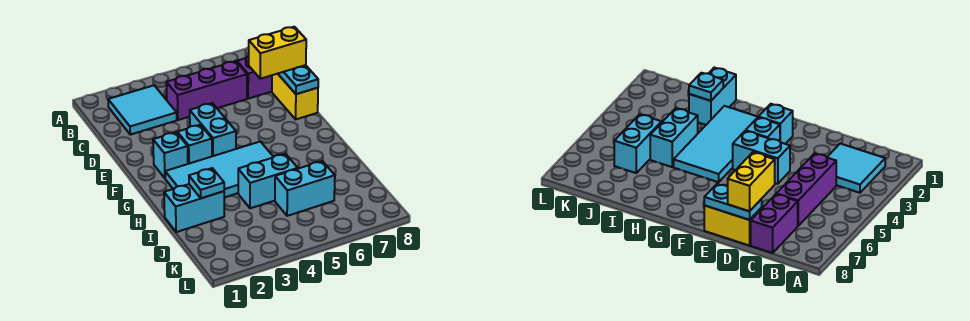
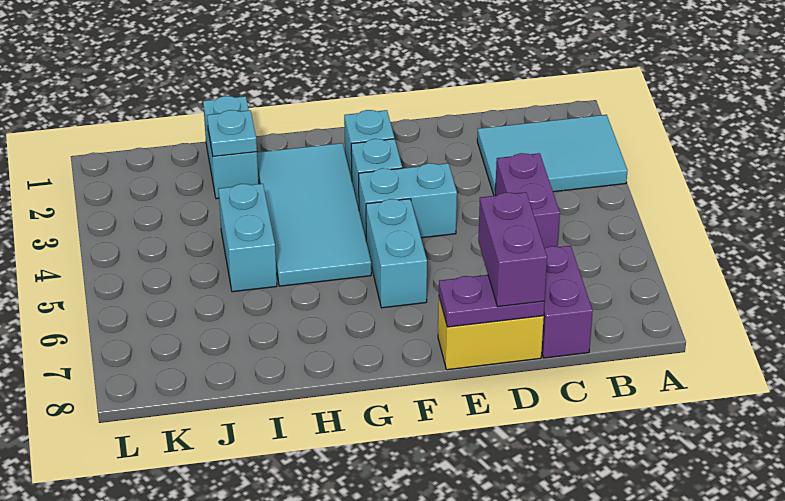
cyan tile B2:C3 level 1 -> cyan tile A2:C3 level 1
purple brick C4:C6 level 1 -> purple brick C4:C5 level 1
yellow brick D7:D8 level 3 -> purple brick D7:D8 level 3
cyan plate D8:E8 level 2 -> purple plate D8:E8 level 2
cyan brick J5:J6 level 1 -> cyan brick F5:F6 level 1

